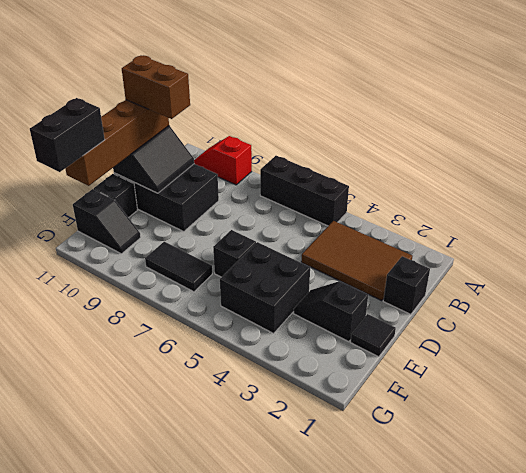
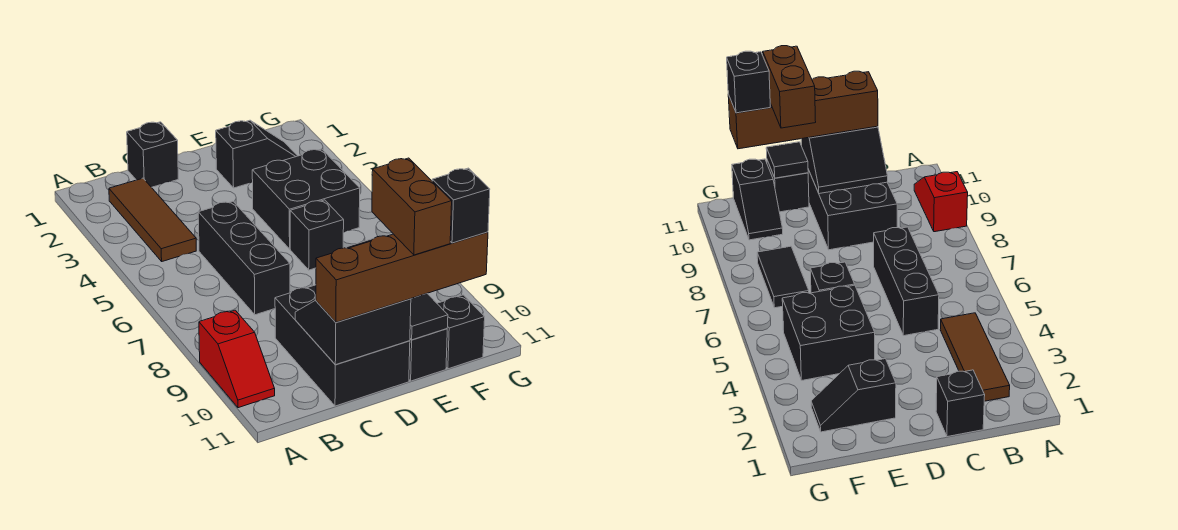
black brick A5:A7 level 1 -> black brick C5:C7 level 1
brown tile B2:C4 level 1 -> brown tile B2:B4 level 1
brown brick C10:C11 level 4 -> brown brick E10:E11 level 4
black tile E1 level 1 -> black tile E11 level 2
black slope E2:E3 level 1 top 2 -> black slope E2:F2 level 1 top E
black brick F11:G11 level 4 -> black brick F11 level 4

